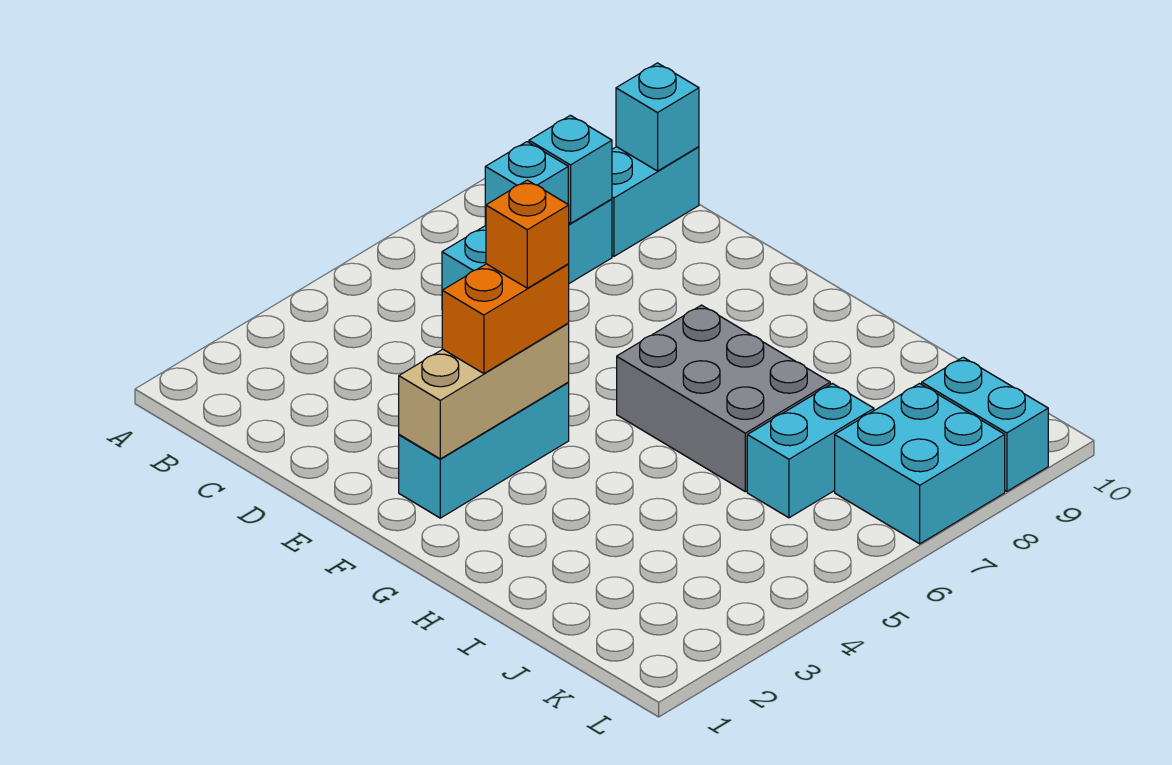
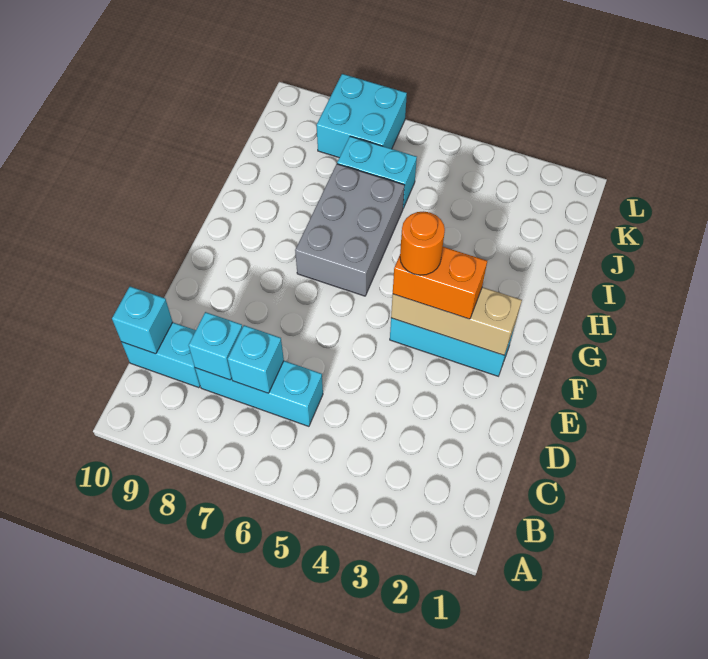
orange brick F4 level 4 -> orange round brick F4 level 4
cyan brick K9:L9 level 1 -> none

